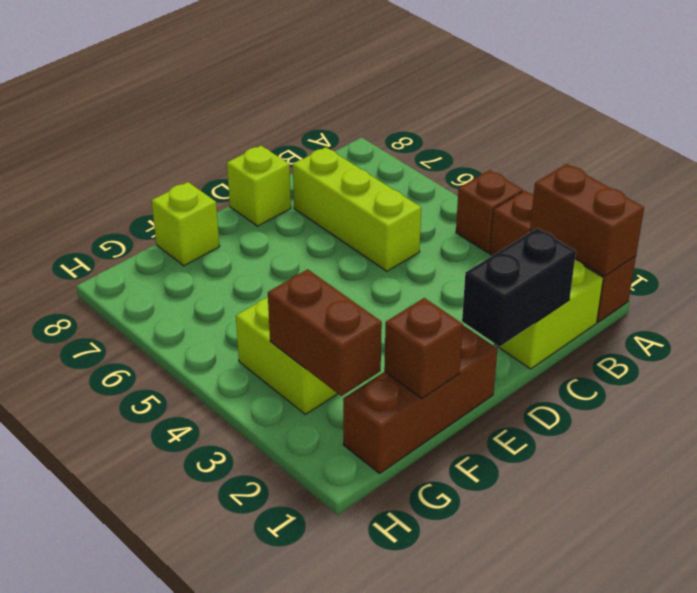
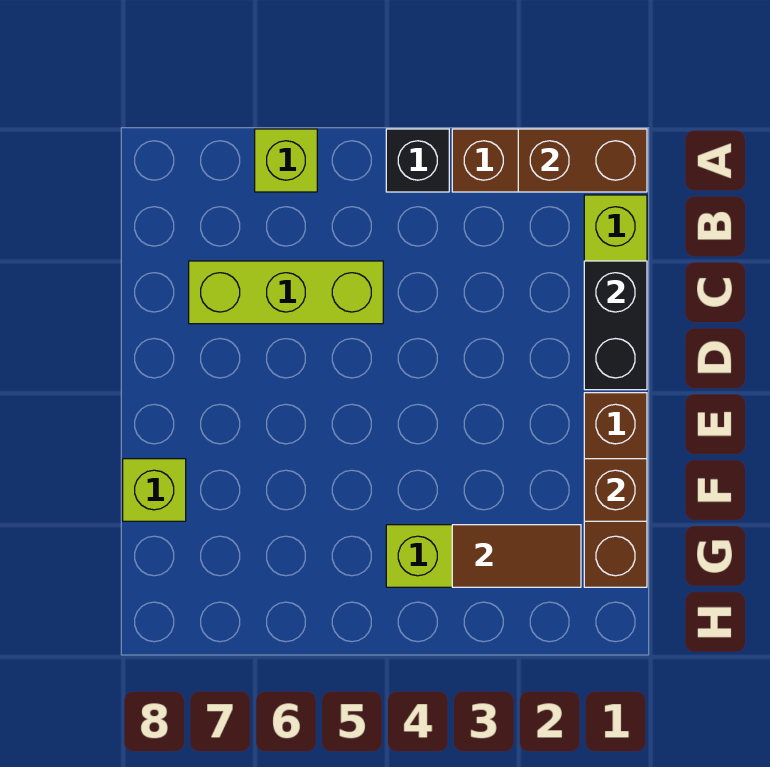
brown brick A4 level 1 -> black brick A4 level 1
lime brick D8 level 1 -> lime brick A6 level 1
brown brick G2:G3 level 2 -> brown tile G2:G3 level 2

